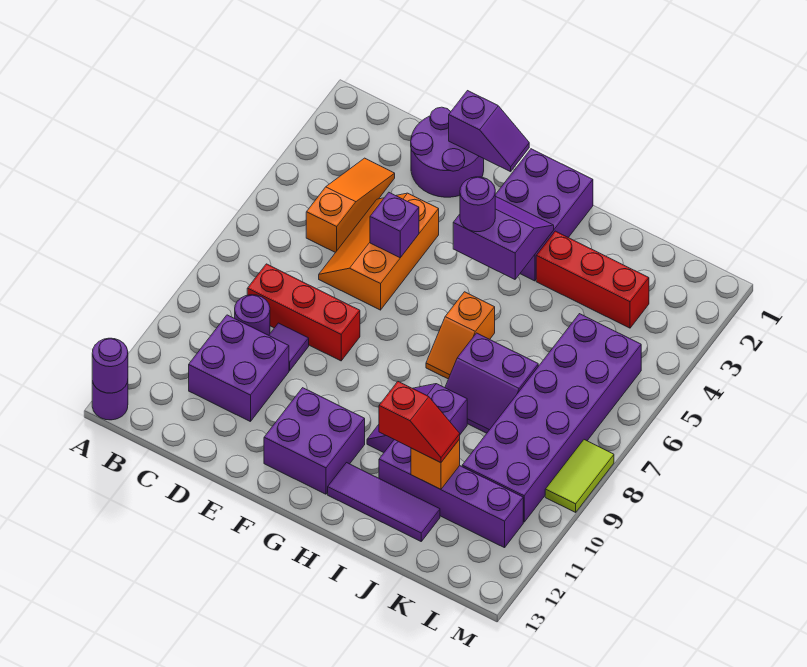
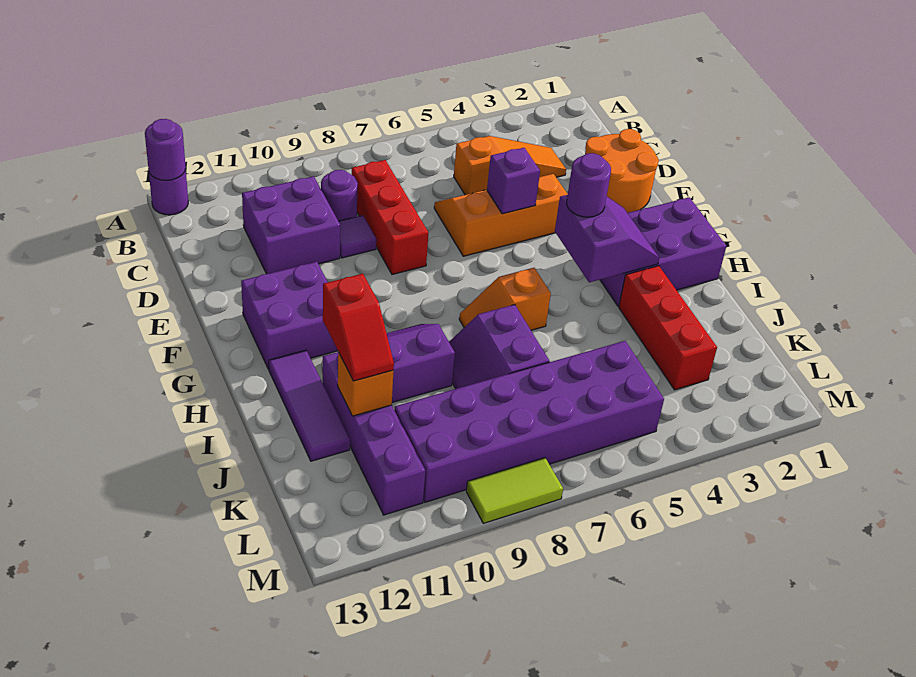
purple round brick D1:E2 level 1 -> orange round brick D1:E2 level 1
purple slope E1:F1 level 2 top E -> none

